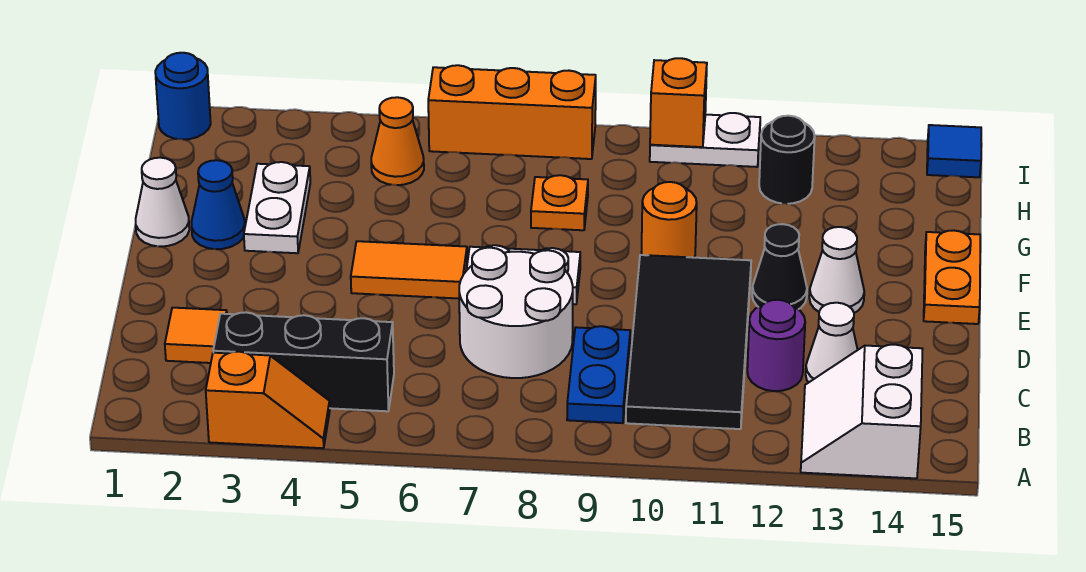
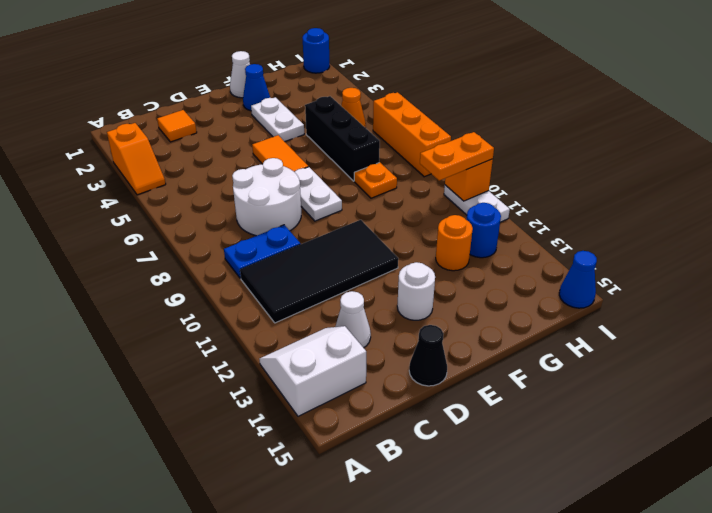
black brick B3:B5 level 1 -> black brick G5:G7 level 1
purple round brick C12 level 1 -> none
black cone E12 level 1 -> black cone D15 level 1
white cone E13 level 1 -> white round brick E13 level 1
orange plate E15:F15 level 1 -> orange plate H10:I10 level 3
white plate F3:G3 level 1 -> white plate F3:F4 level 1
orange round brick F10 level 1 -> orange round brick G12 level 1
black round brick H12 level 1 -> blue round brick H12 level 1
blue tile I15 level 1 -> blue cone I15 level 1

